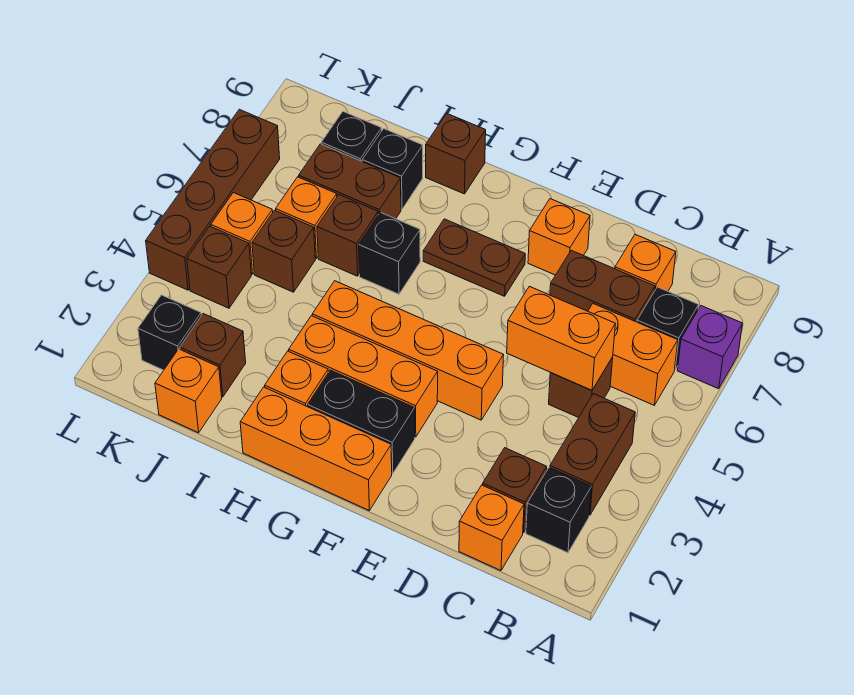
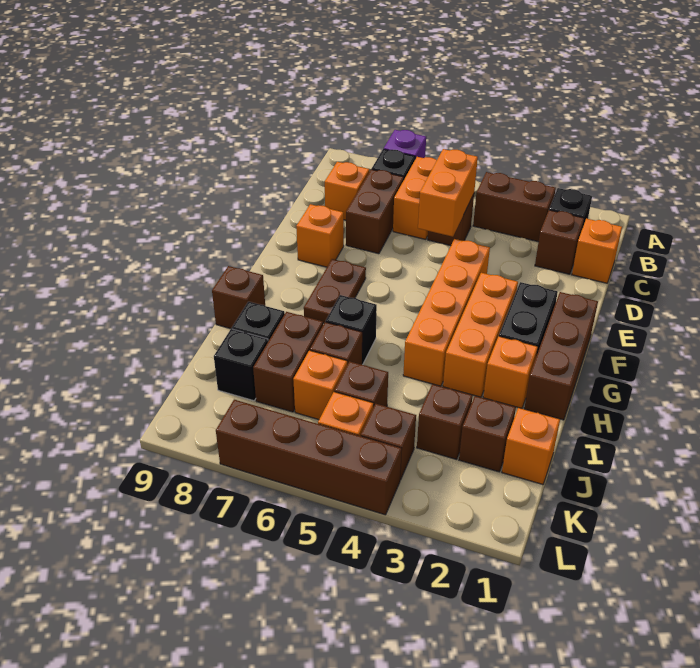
orange brick F1:H1 level 1 -> brown brick F1:H1 level 1
none -> brown brick J3 level 1
black brick K2 level 1 -> none

